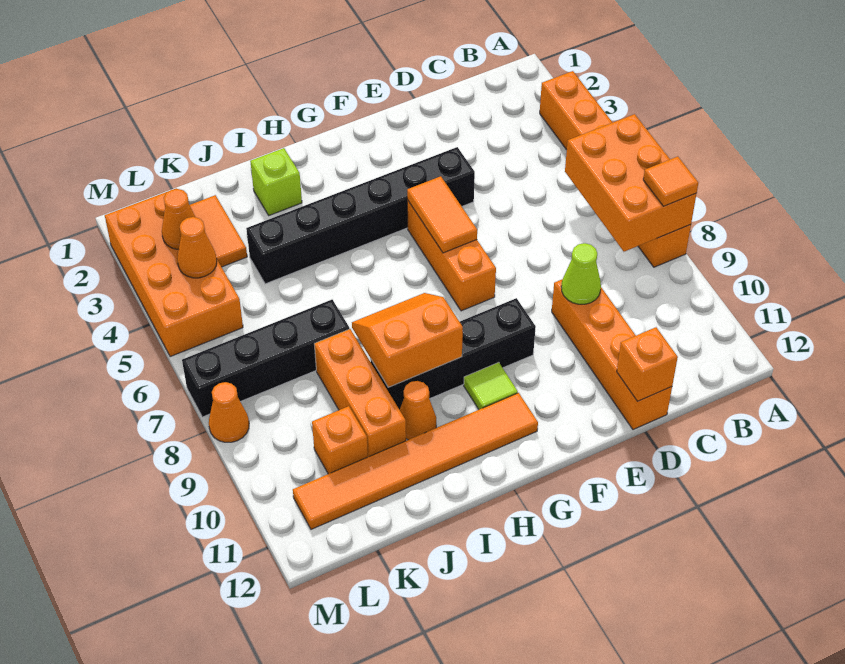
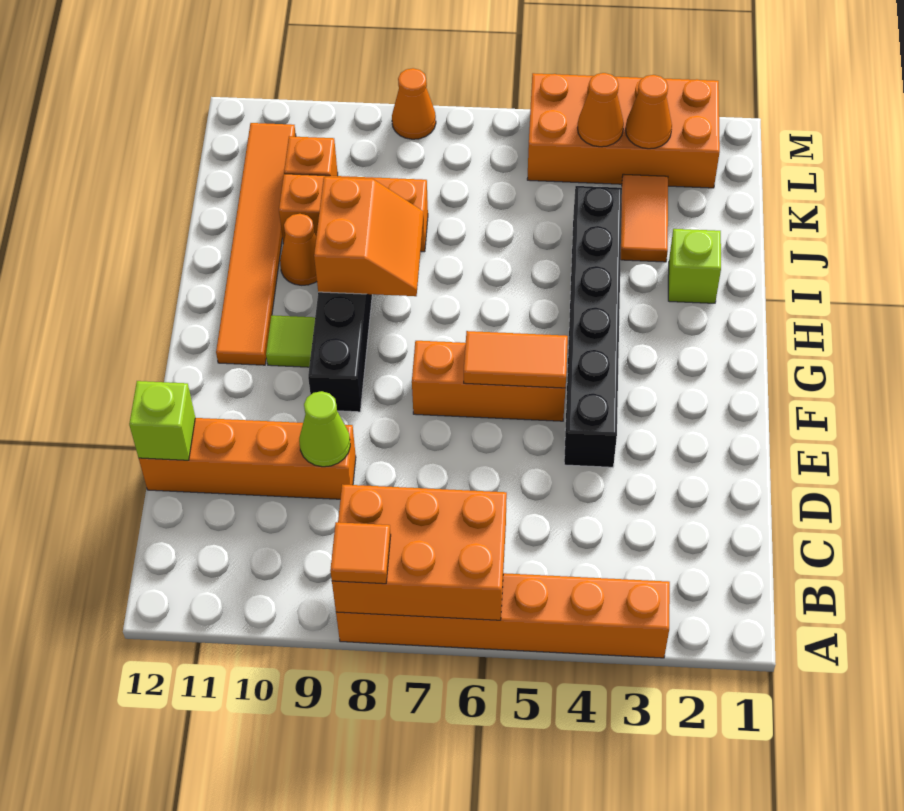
orange brick D12 level 2 -> lime brick D12 level 2
black brick J7:M7 level 1 -> none
orange tile K2:K3 level 1 -> orange tile J3:K3 level 1

